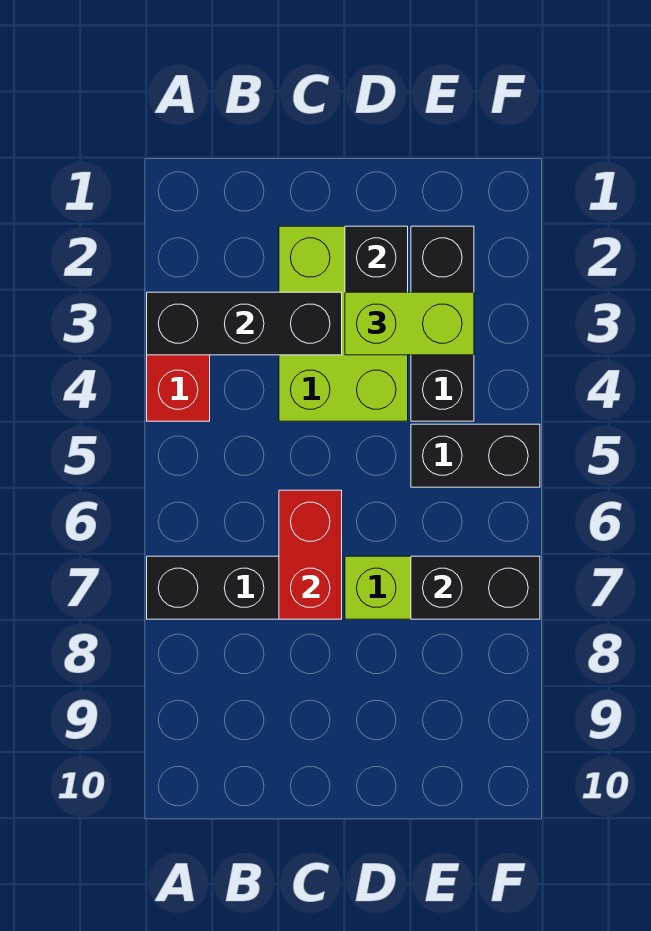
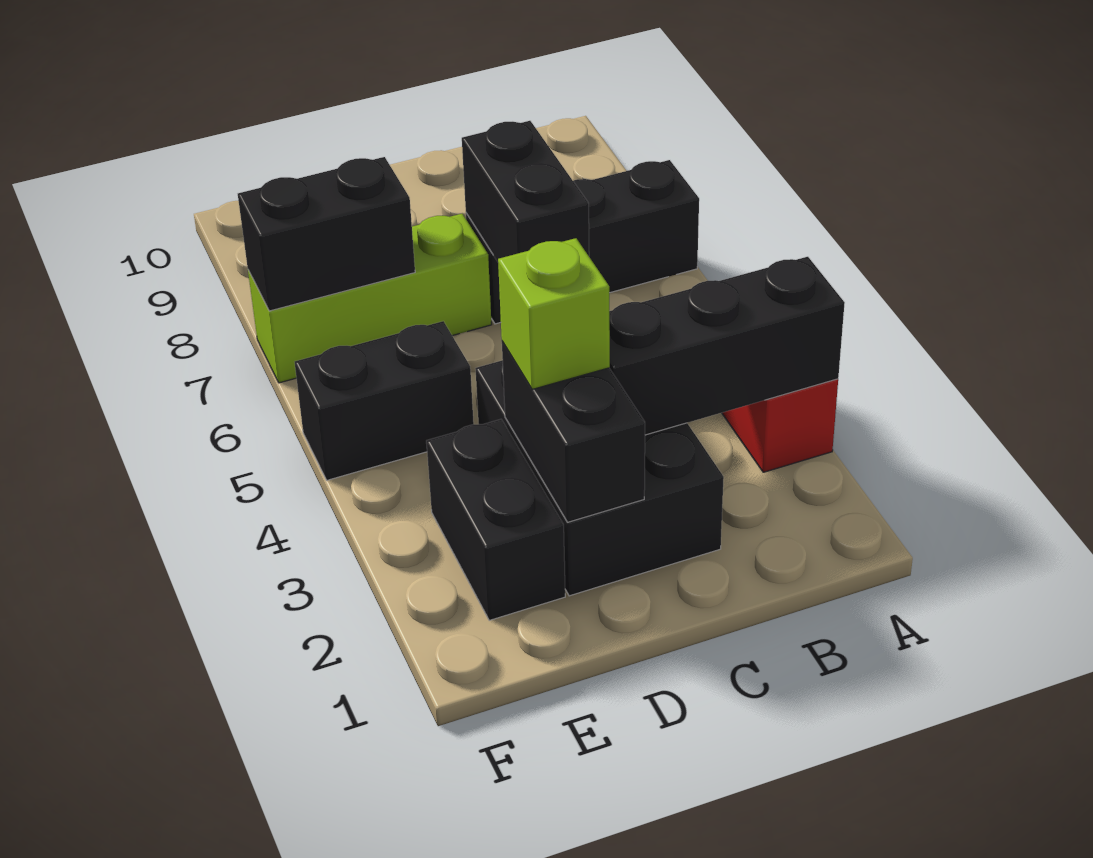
lime brick C2:D4 level 1 -> black brick C2:D4 level 1
red brick C6:C7 level 2 -> black brick C6:C7 level 2
lime brick D3:E3 level 3 -> lime brick D3 level 3
black brick E2:E4 level 1 -> black brick E2:E3 level 1

